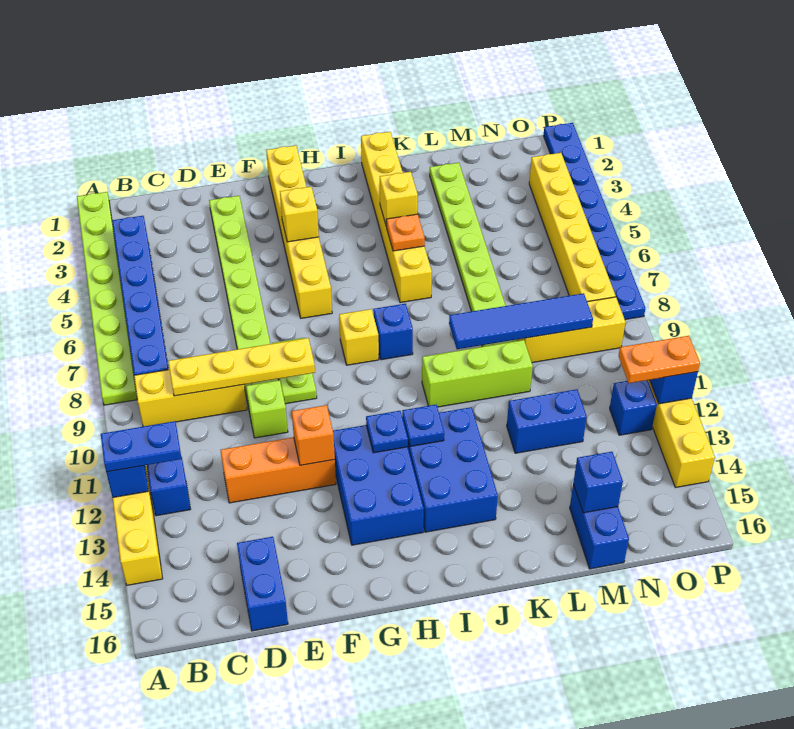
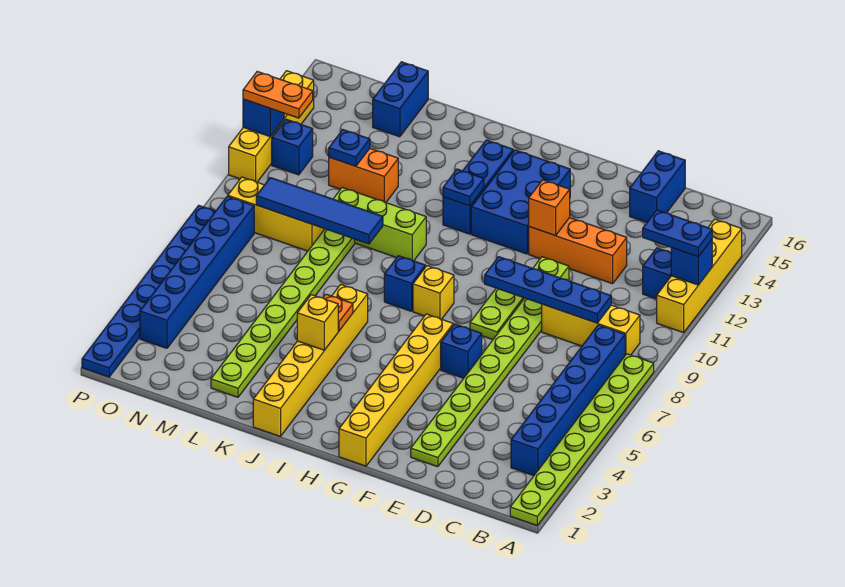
yellow plate C9:F9 level 2 -> blue plate C9:F9 level 2
yellow brick G4 level 2 -> none
blue plate H12 level 2 -> blue plate M12 level 2
blue brick I12:J14 level 1 -> blue brick I12:I14 level 1
blue brick L12:M12 level 1 -> orange brick L12:M12 level 1
blue brick M15 level 2 -> blue brick F6 level 1
yellow brick O3:O8 level 1 -> blue brick O3:O8 level 1

